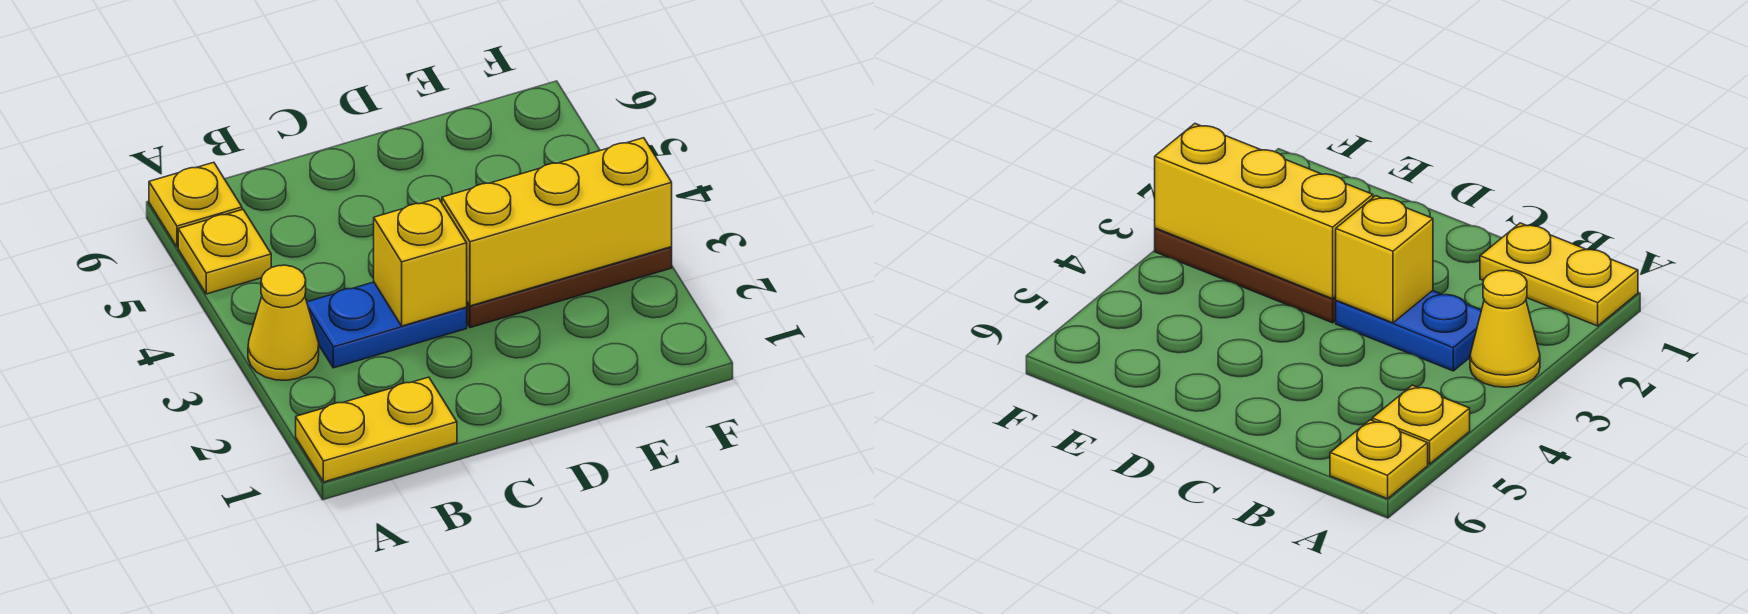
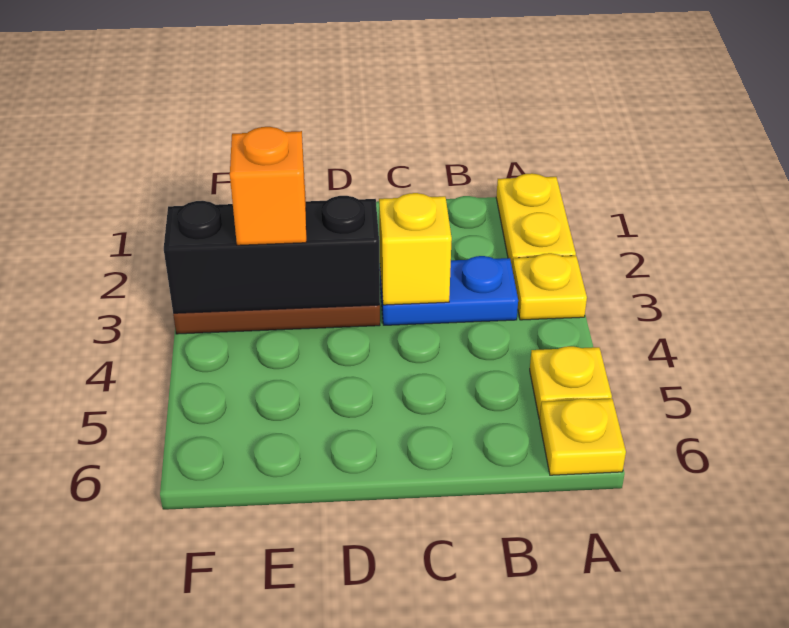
yellow plate A1:B1 level 1 -> yellow plate A1:A2 level 1
yellow cone A3 level 1 -> yellow plate A3 level 1
yellow brick D3:F3 level 2 -> black brick D3:F3 level 2
none -> orange brick E3 level 3

